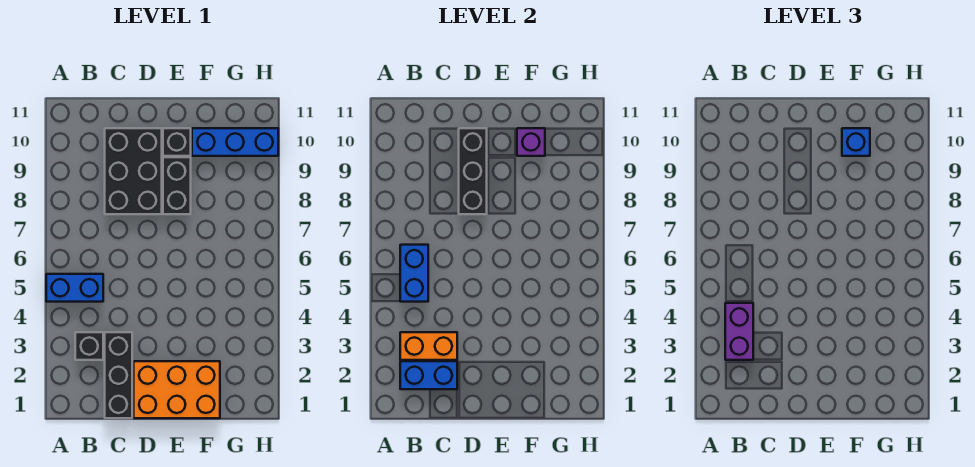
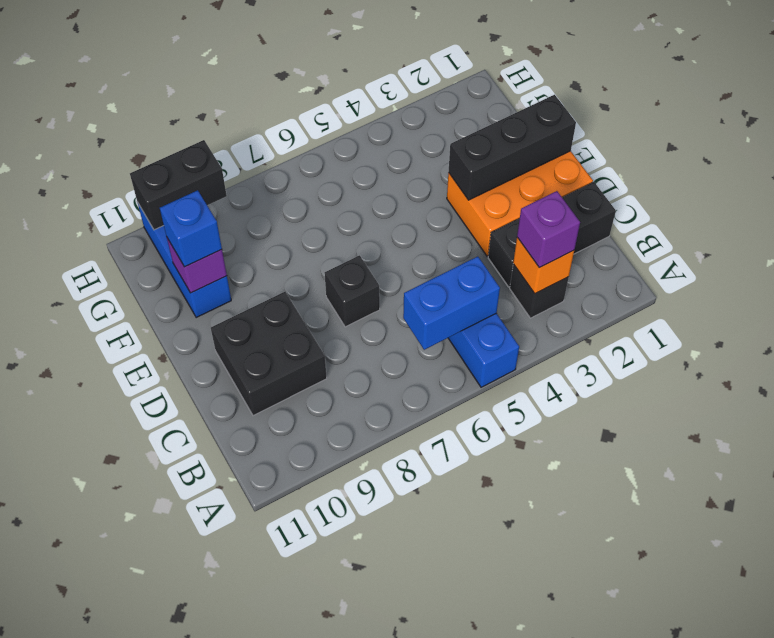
blue brick B2:C2 level 2 -> none
orange brick B3:C3 level 2 -> orange brick B3 level 2
purple brick B3:B4 level 3 -> purple brick B3 level 3
black brick C8:D10 level 1 -> black brick C9:D10 level 1
orange brick D1:F2 level 1 -> orange brick D1:E3 level 1
black brick D8:D10 level 2 -> black brick E1:E3 level 2
black brick E8:E9 level 1 -> black brick H9:H10 level 2
black brick E10 level 1 -> black brick D7 level 1

